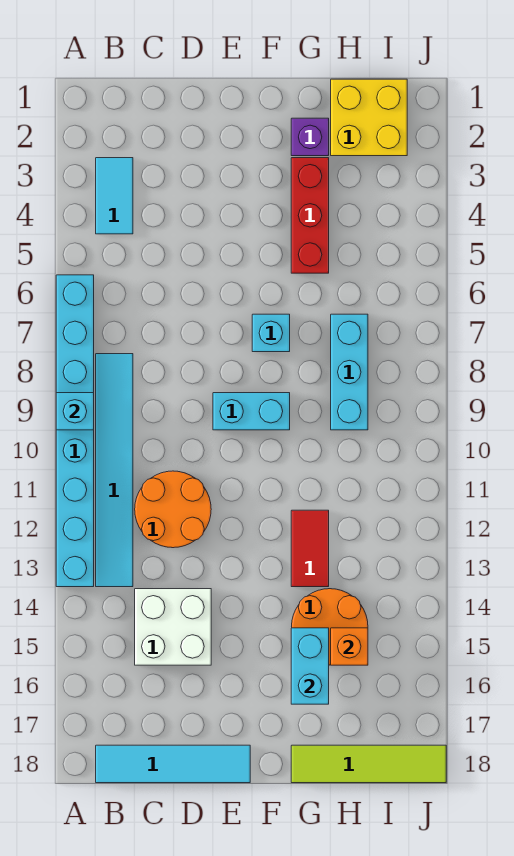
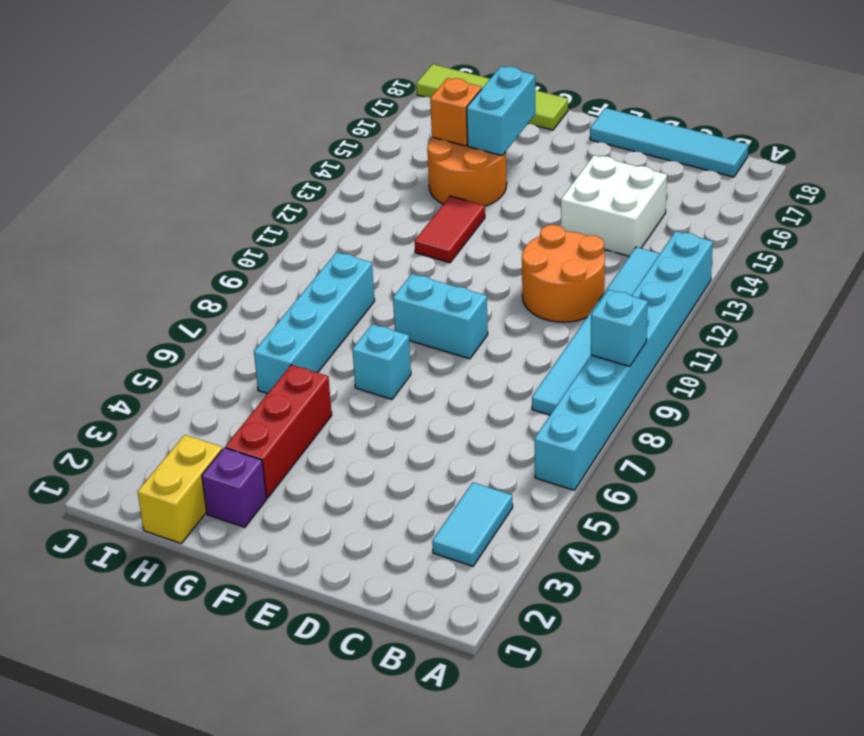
yellow brick H1:I2 level 1 -> yellow brick H1:H2 level 1
cyan brick H7:H9 level 1 -> cyan brick H6:H9 level 1

